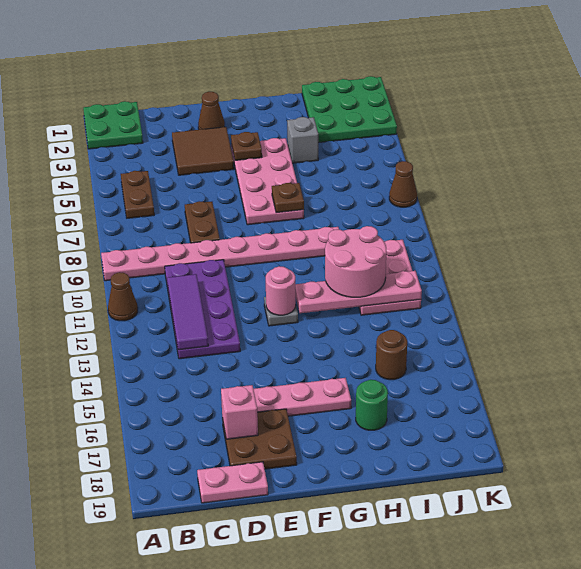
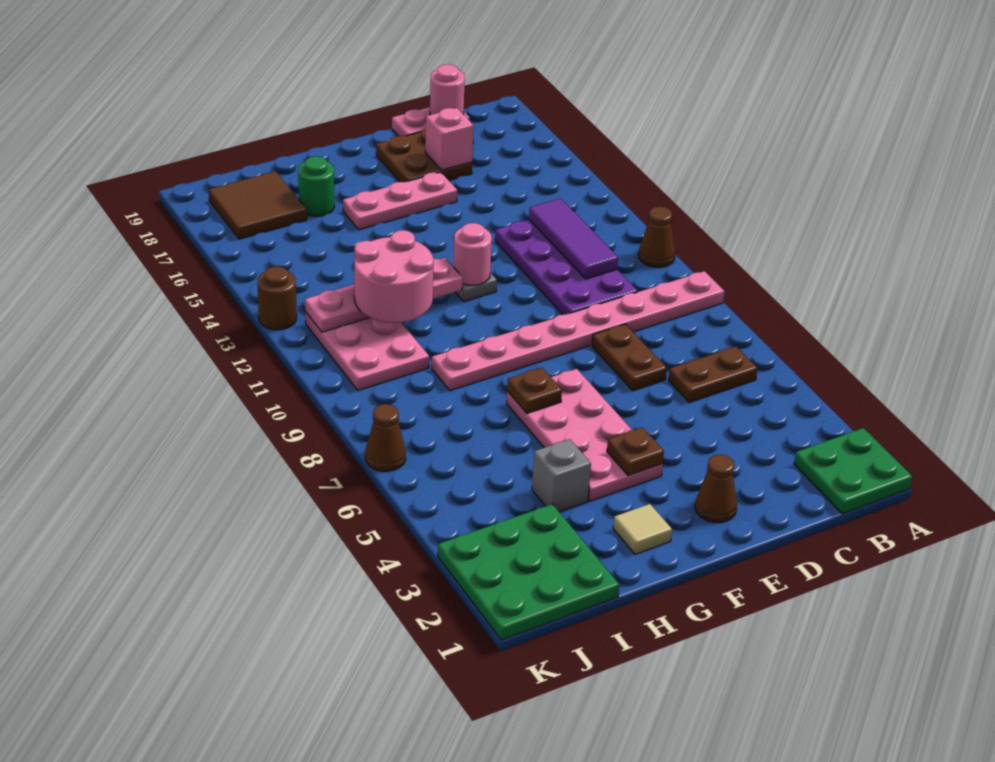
brown plate B5:B6 level 1 -> brown plate B6:C6 level 1
none -> pink round brick C19 level 2
brown tile D3:E4 level 1 -> brown tile I17:J18 level 1
none -> tan tile G2 level 1
brown round brick I15 level 1 -> brown round brick K13 level 1

